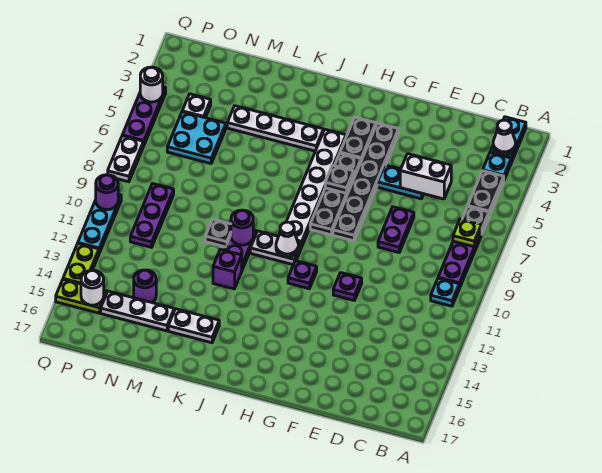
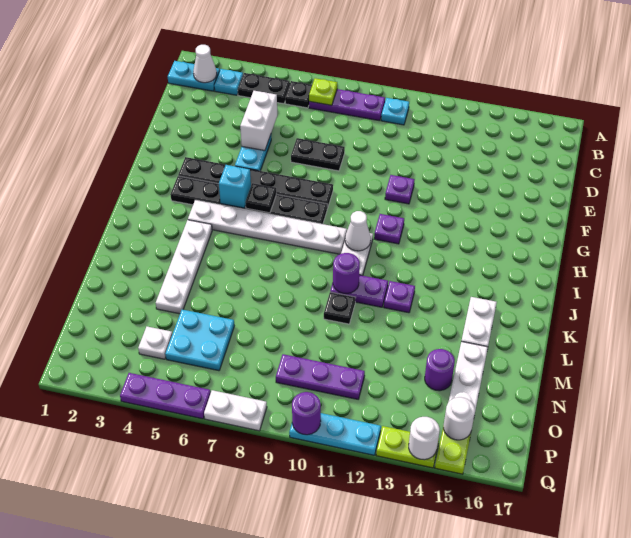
purple plate E7:E8 level 1 -> black plate E7:E8 level 1
none -> cyan brick H5 level 2
purple brick K12 level 1 -> purple plate K12 level 1
white round brick Q4 level 2 -> white round brick Q14 level 2

